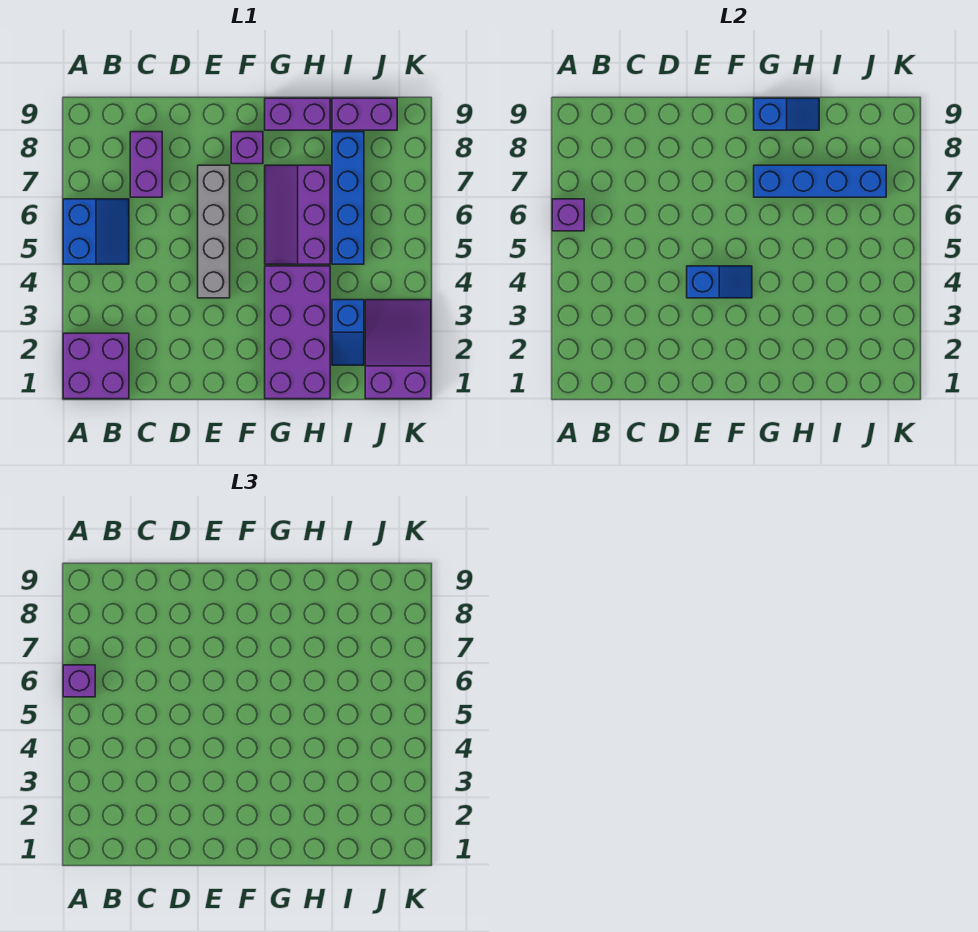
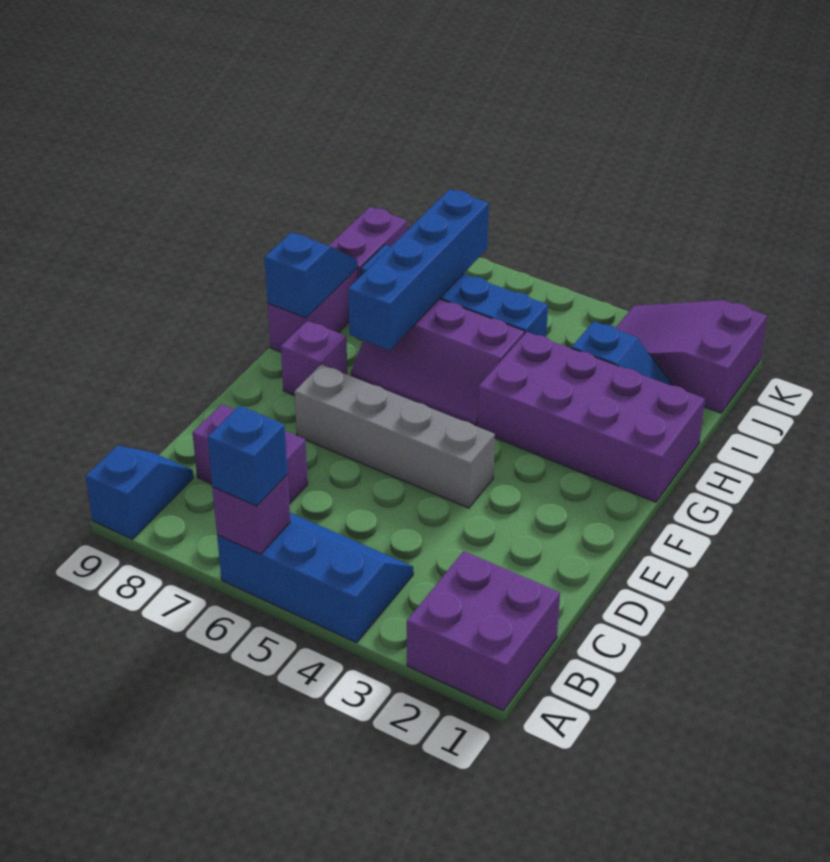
blue slope A5:B6 level 1 top A -> blue slope A4:B6 level 1 top A
purple brick A6 level 3 -> blue brick A6 level 3
blue slope E4:F4 level 2 top E -> blue slope A9:B9 level 1 top A

